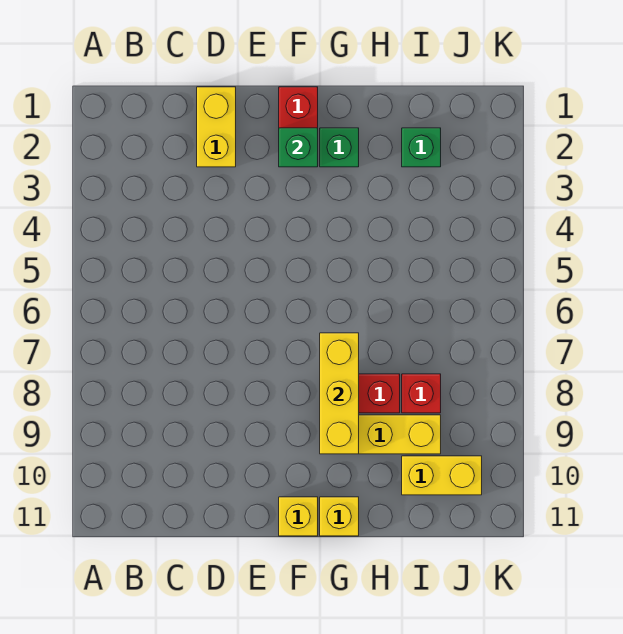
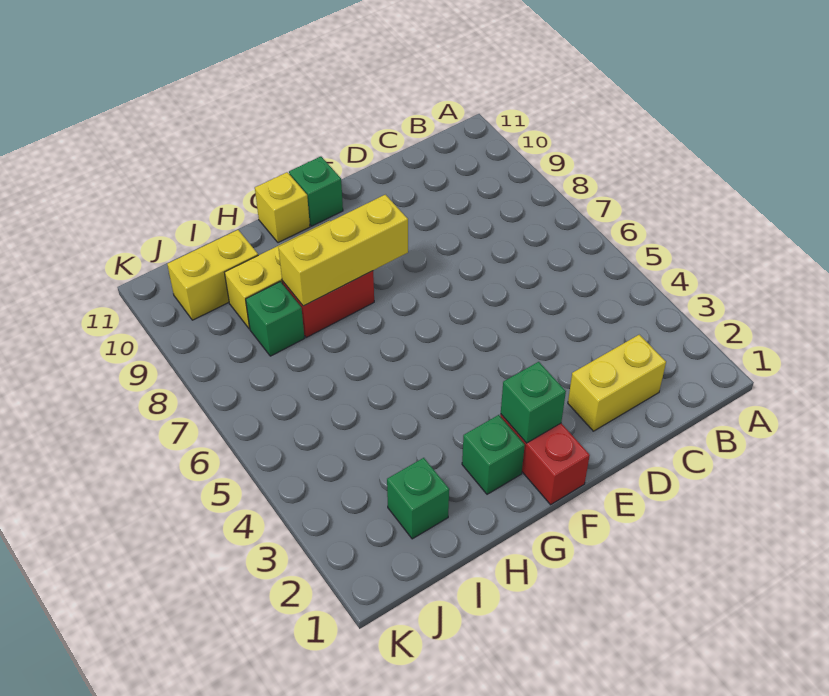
yellow brick D1:D2 level 1 -> yellow brick C2:D2 level 1
yellow brick F11 level 1 -> green brick F11 level 1
yellow brick G7:G9 level 2 -> yellow brick F8:H8 level 2
red brick I8 level 1 -> green brick I8 level 1

